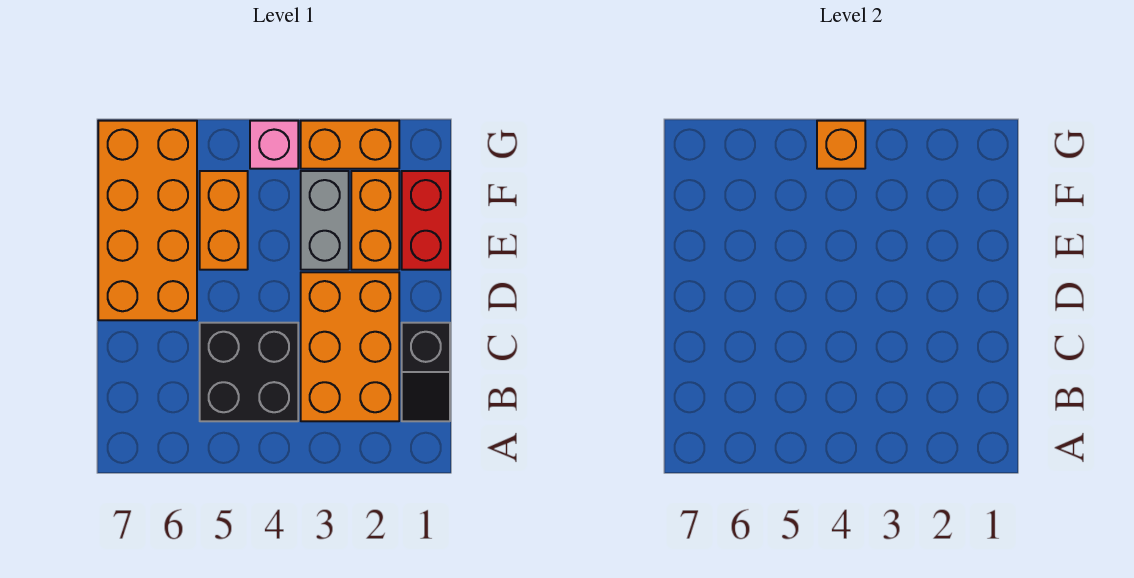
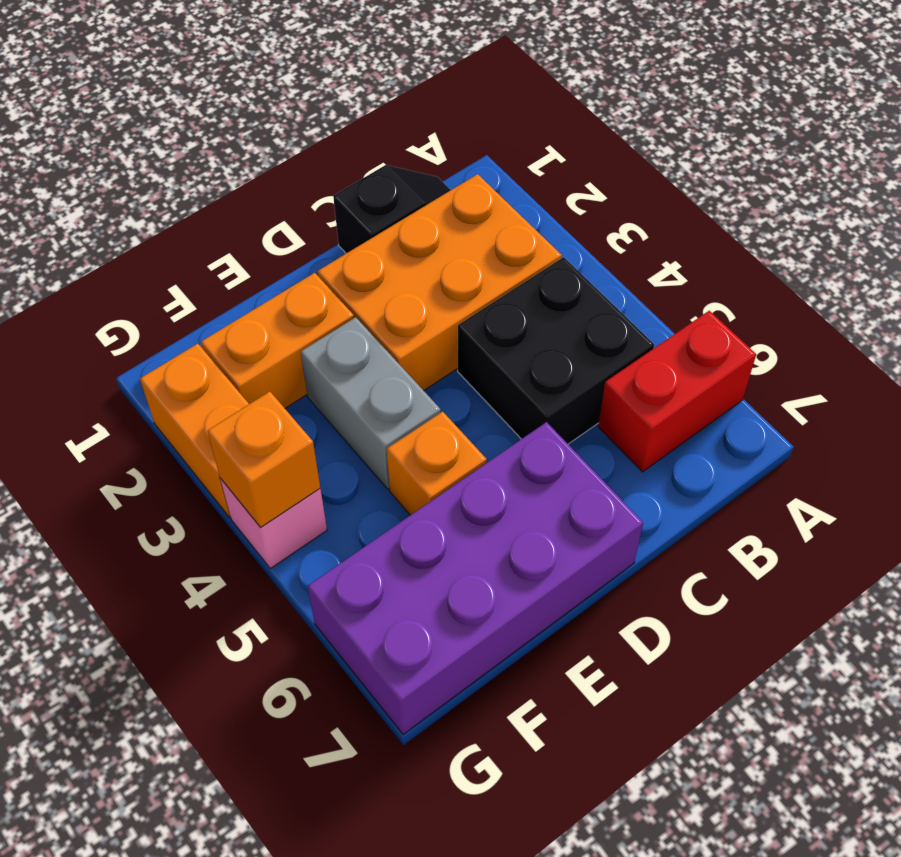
orange brick D6:G7 level 1 -> purple brick D6:G7 level 1
red brick E1:F1 level 1 -> red brick A6:B6 level 1
grey brick E3:F3 level 1 -> grey brick E3:E4 level 1
orange brick E5:F5 level 1 -> orange brick E5 level 1

